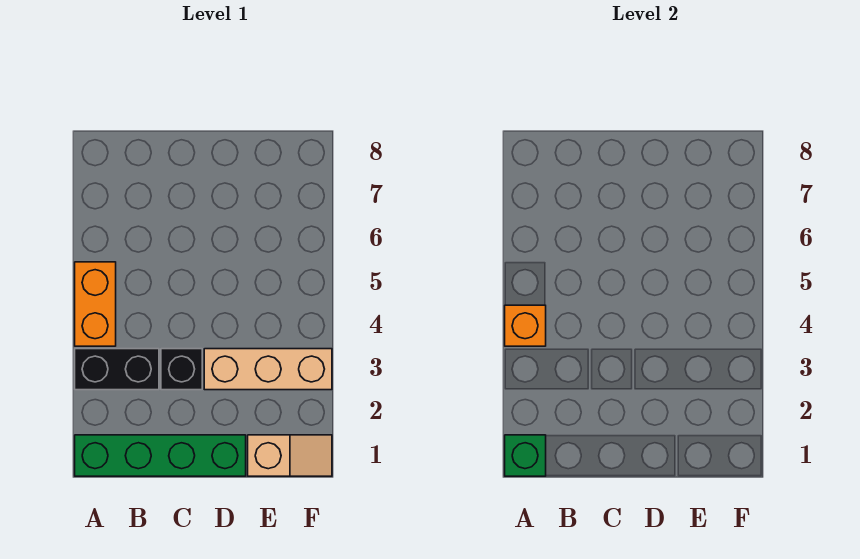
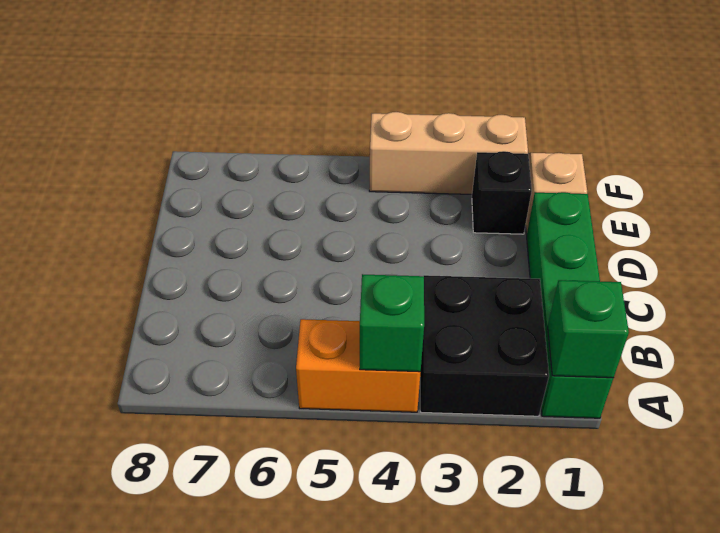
black brick A3:B3 level 1 -> black brick A2:B3 level 1
orange brick A4 level 2 -> green brick A4 level 2
black brick C3 level 1 -> black brick E2 level 1
tan brick D3:F3 level 1 -> tan brick F2:F4 level 1

